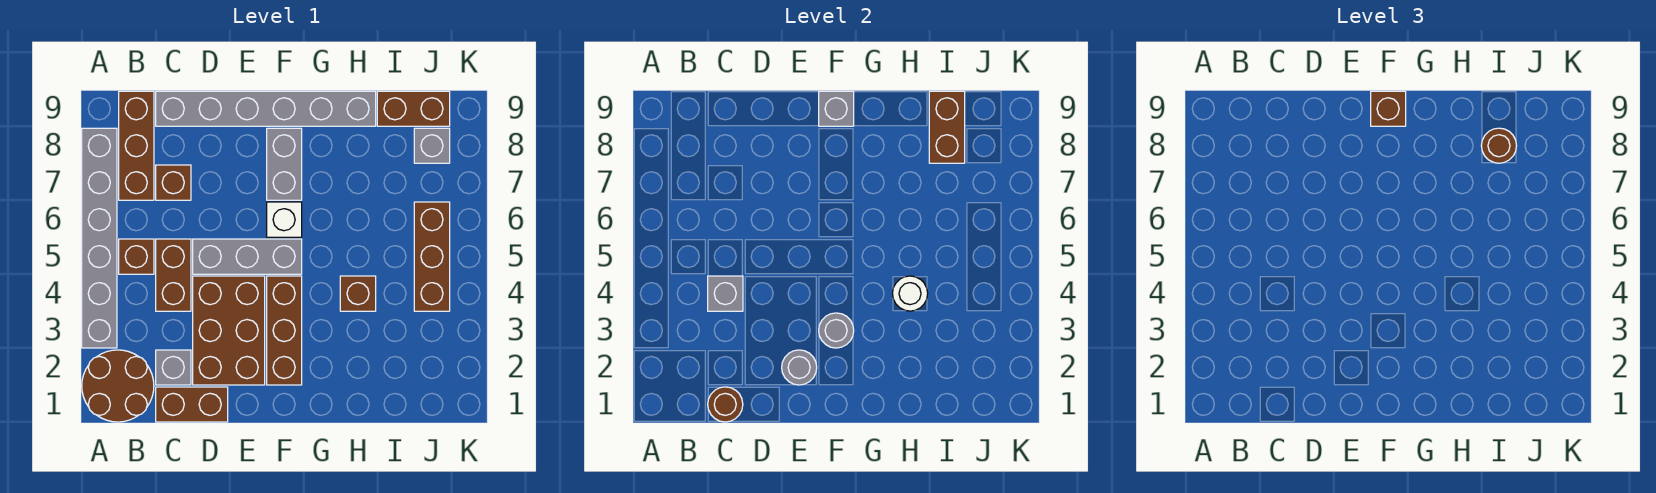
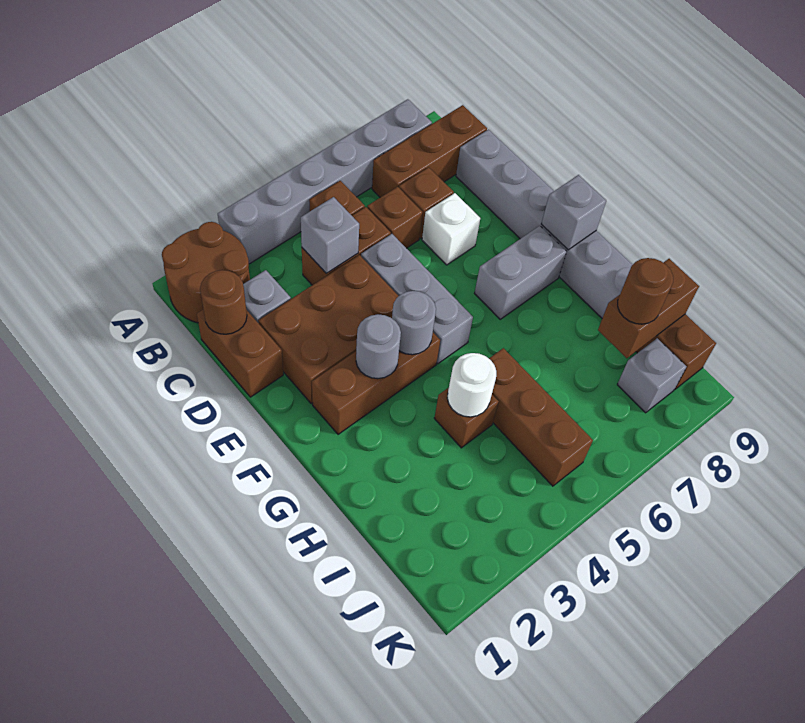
grey round brick E2 level 2 -> grey round brick F4 level 2
white brick F6 level 1 -> white brick D7 level 1
brown brick F9 level 3 -> brown brick C6 level 1
brown brick J4:J6 level 1 -> brown brick H5:J5 level 1

